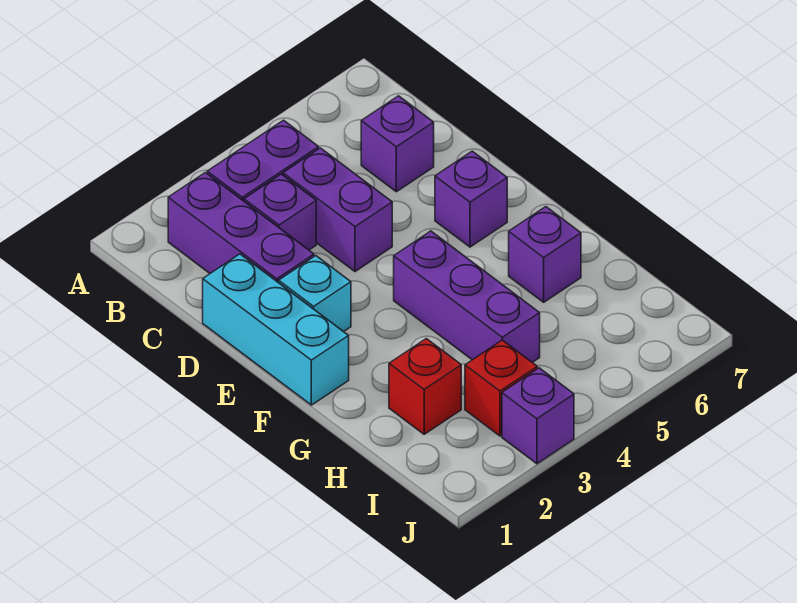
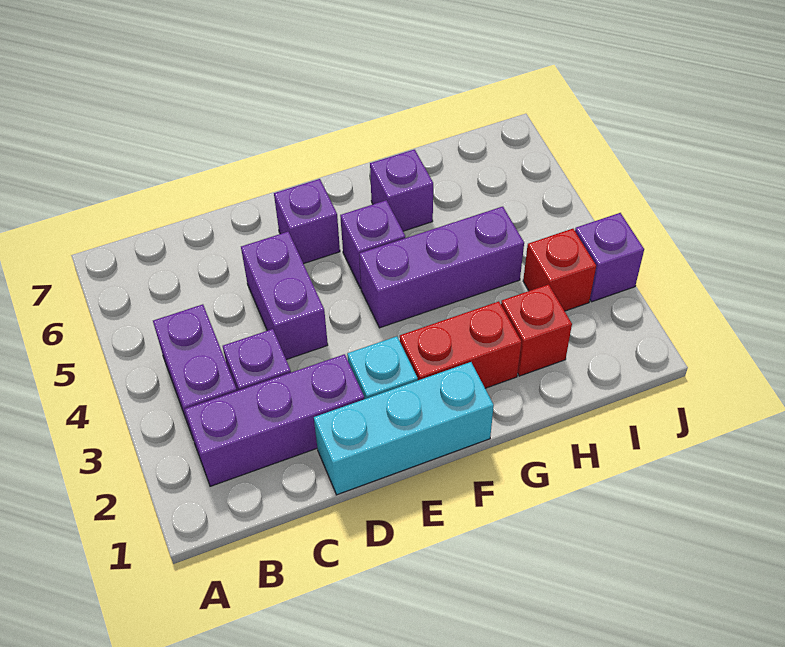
purple brick C4:D4 level 1 -> purple brick D4:D5 level 1
purple brick C6 level 1 -> purple brick F5 level 1
none -> red brick F2:G2 level 1

